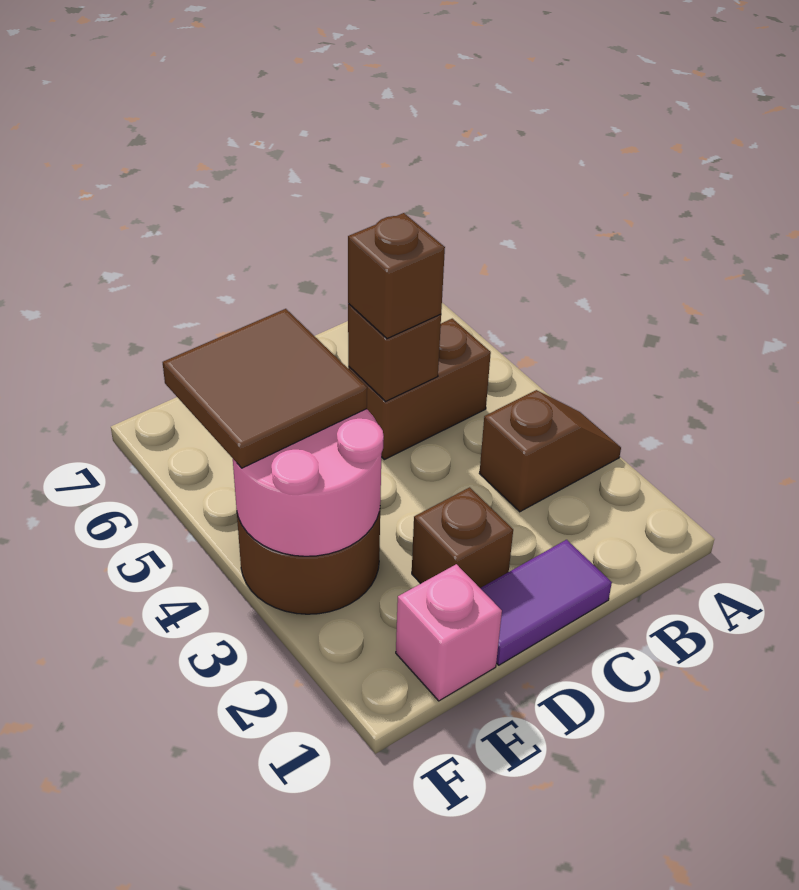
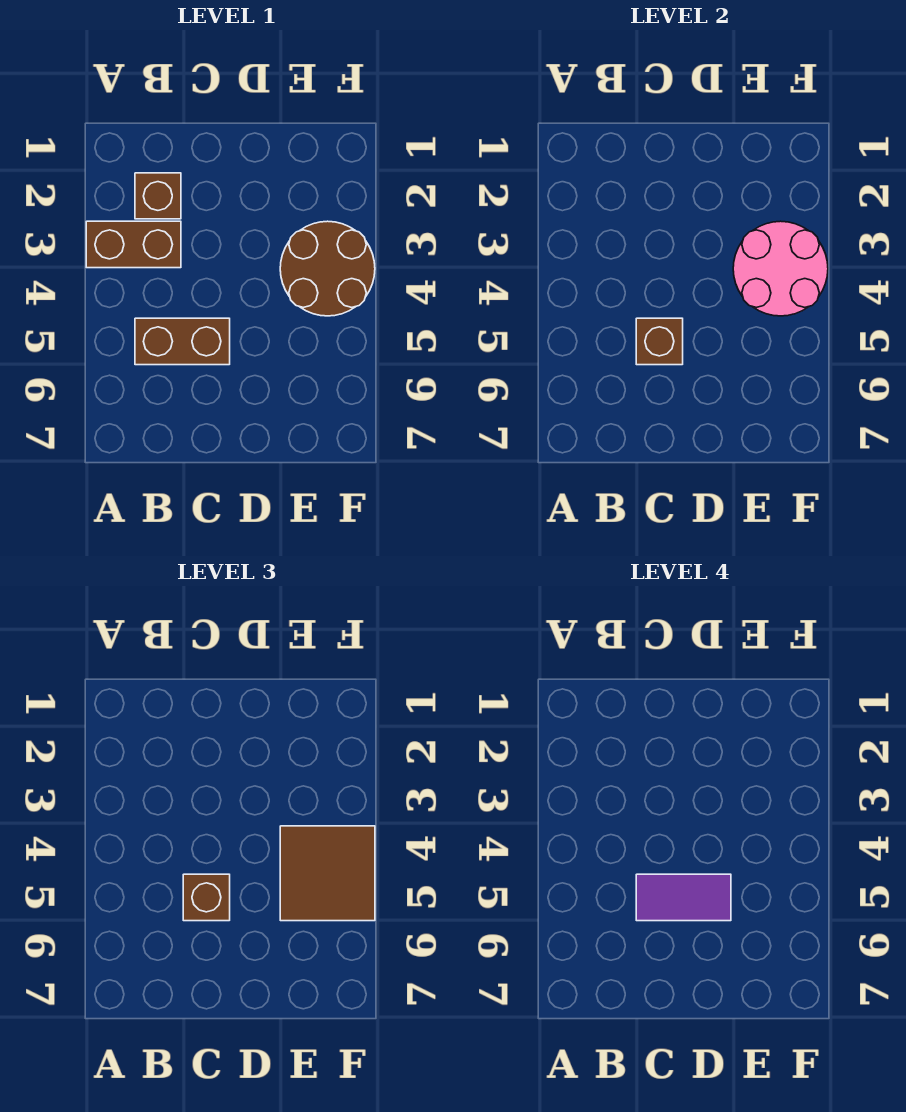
brown slope A3:B3 level 1 top B -> brown brick A3:B3 level 1
purple tile C1:D1 level 1 -> purple tile C5:D5 level 4
brown brick D2 level 1 -> brown brick B2 level 1
pink brick E1 level 1 -> none

